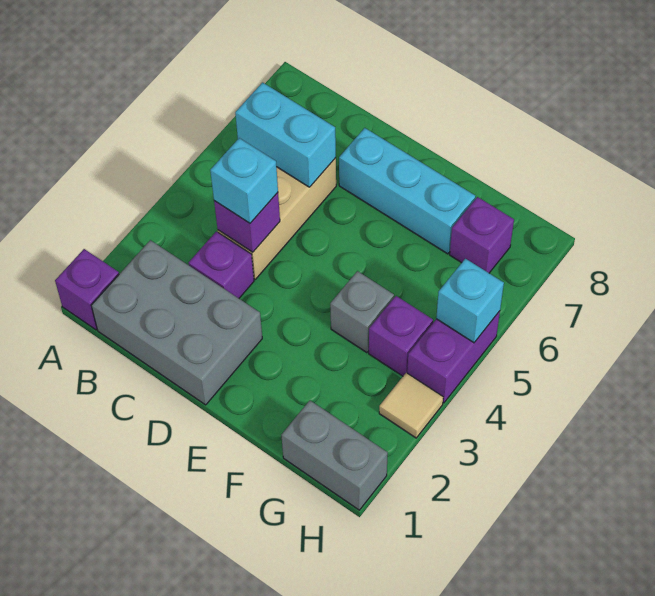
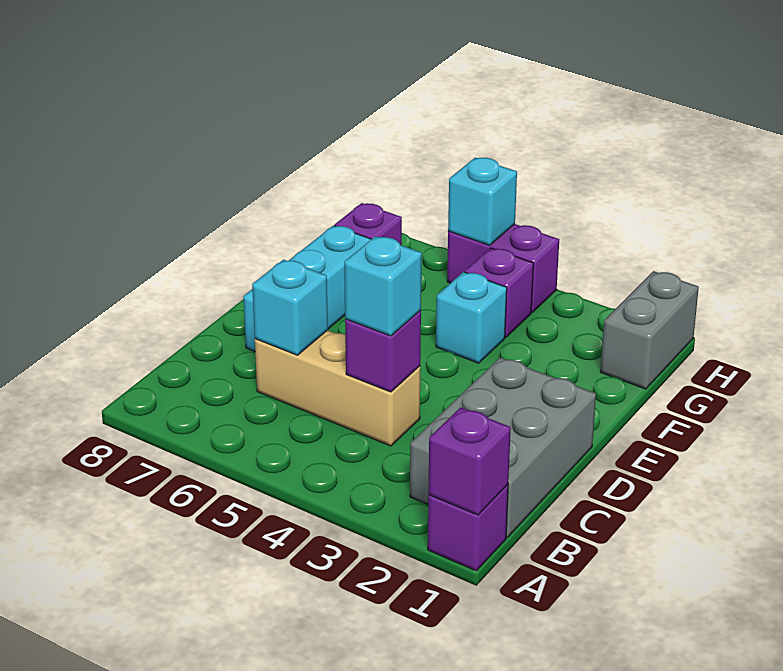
cyan brick B6:C6 level 2 -> cyan brick C6 level 2
purple brick C3 level 1 -> purple brick A1 level 2
grey brick F4 level 1 -> cyan brick F4 level 1
tan tile H3 level 1 -> none

